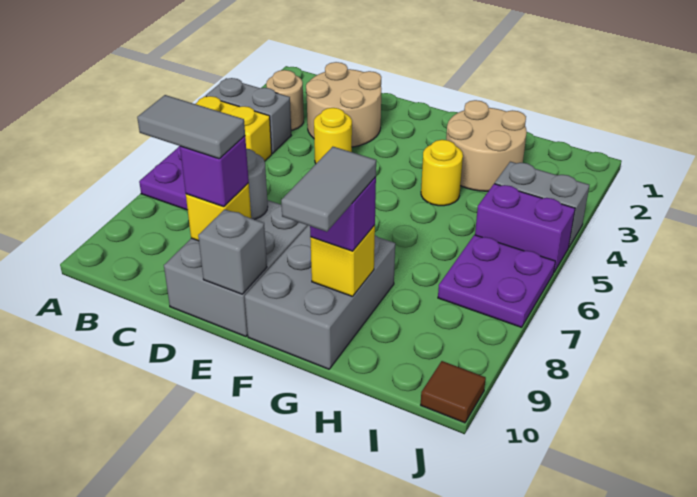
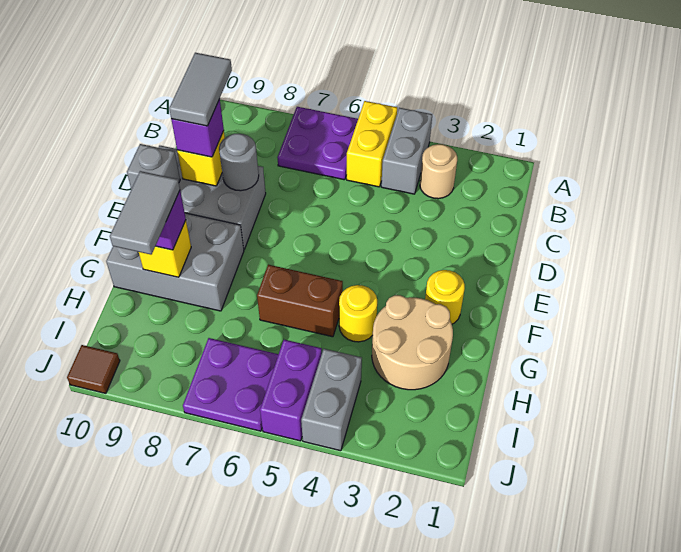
tan round brick C2:D3 level 1 -> none
yellow round brick D4 level 1 -> yellow round brick F2 level 1
none -> brown brick G5:G6 level 1
grey tile G9:G10 level 4 -> grey tile G9:H9 level 4

